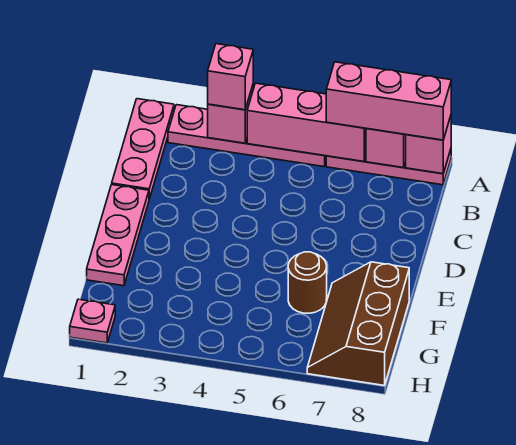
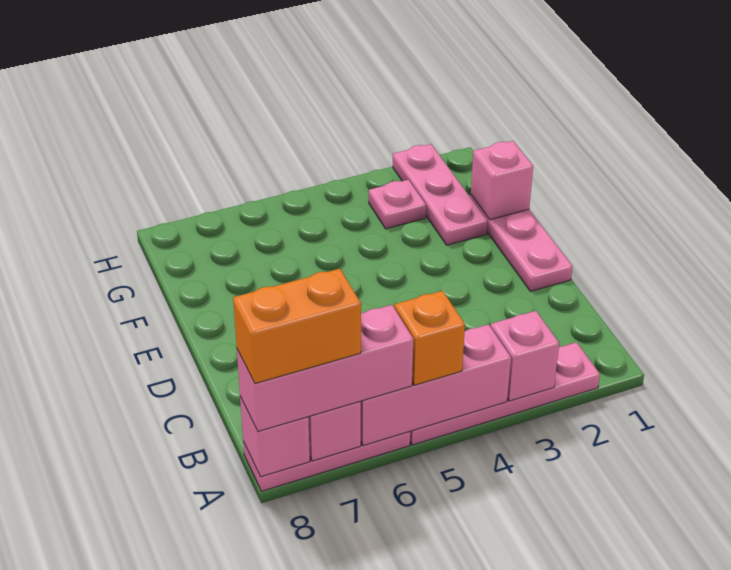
pink plate A1:C1 level 1 -> pink plate F2:H2 level 1
pink brick A3 level 3 -> pink brick F1 level 2
none -> orange brick A5 level 3
none -> orange brick A7:A8 level 4
brown round brick F6 level 1 -> none
brown slope F7:H8 level 1 top 8 -> none
pink plate H1 level 1 -> pink plate G3 level 1

